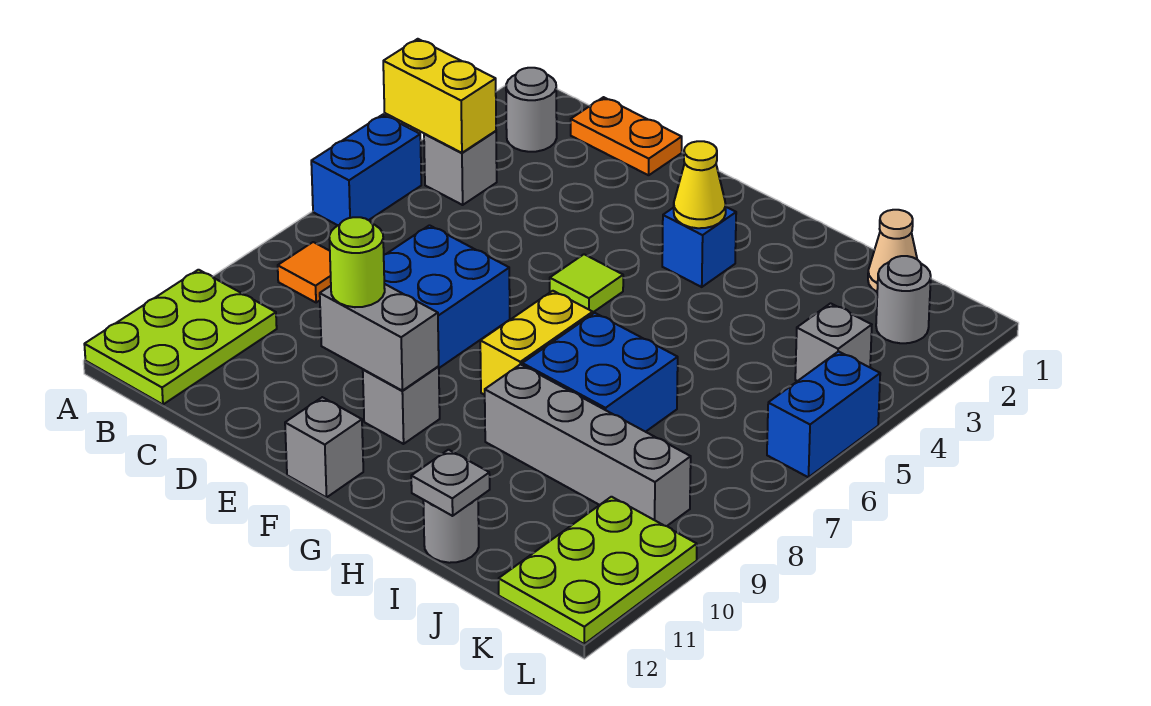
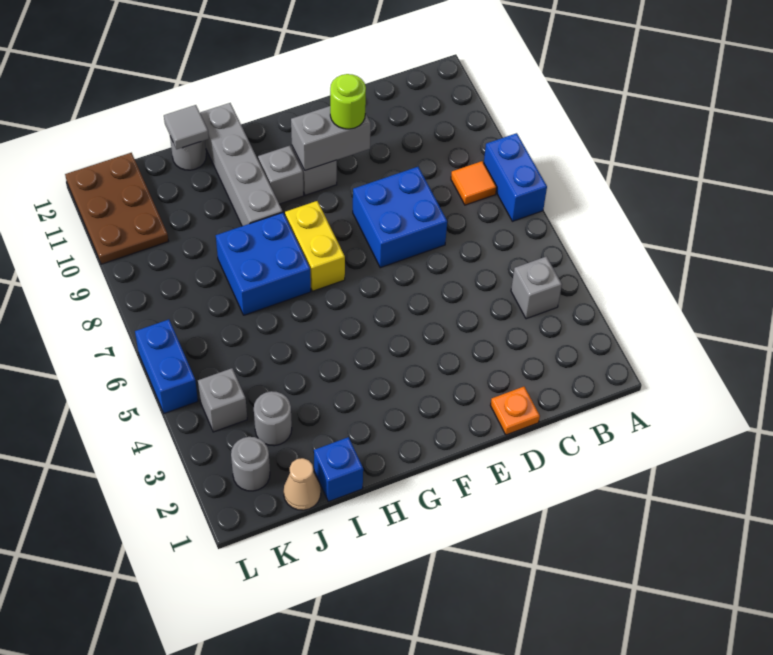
yellow brick A4:B4 level 2 -> none
blue brick A5:A6 level 1 -> blue brick A7:A8 level 1
lime plate A10:B12 level 1 -> none
grey round brick B2 level 1 -> grey round brick J3 level 1
orange plate C1:D1 level 1 -> orange plate D1 level 1
lime tile F5 level 1 -> none
grey brick F12 level 1 -> grey brick G10 level 1
blue brick G3 level 1 -> blue brick I1 level 1
yellow cone G3 level 2 -> none
grey brick H9:K9 level 1 -> grey brick H9:H12 level 1
grey plate I12 level 2 -> grey tile I12 level 2
lime plate K10:L12 level 1 -> brown plate K10:L12 level 1

